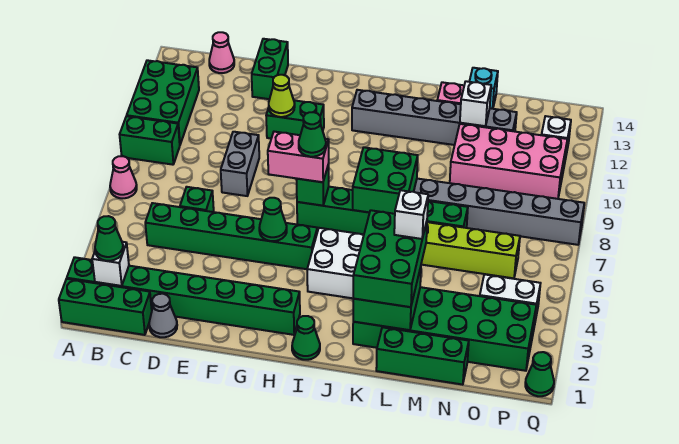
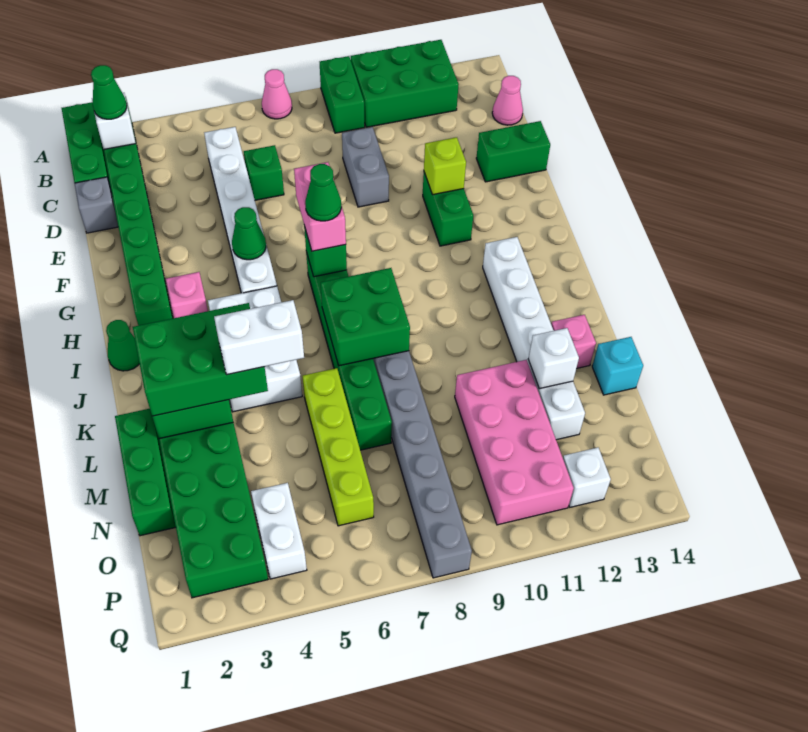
green brick C5:H5 level 1 -> white brick C5:H5 level 1
grey cone D1 level 1 -> grey brick D1 level 1
grey brick E8:E9 level 1 -> grey brick D9:E9 level 1
lime cone F11 level 2 -> lime brick F11 level 2
none -> pink brick H3 level 1
grey brick I12:N12 level 1 -> white brick I12:N12 level 1
white brick L4 level 4 -> white brick L4:L5 level 4
green cone Q1 level 1 -> none

